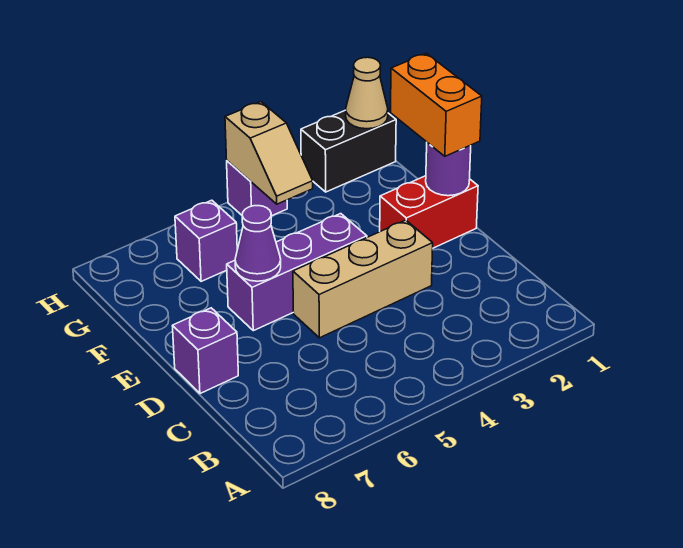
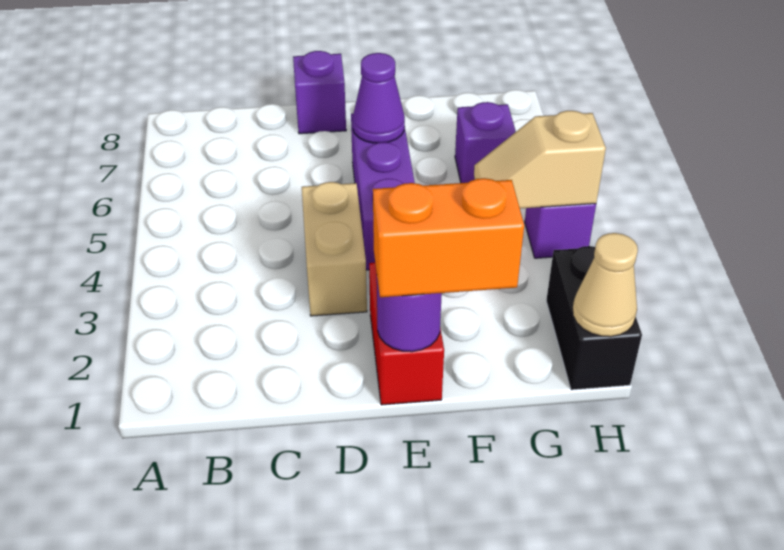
tan brick D3:D5 level 1 -> tan brick D3:D4 level 1

